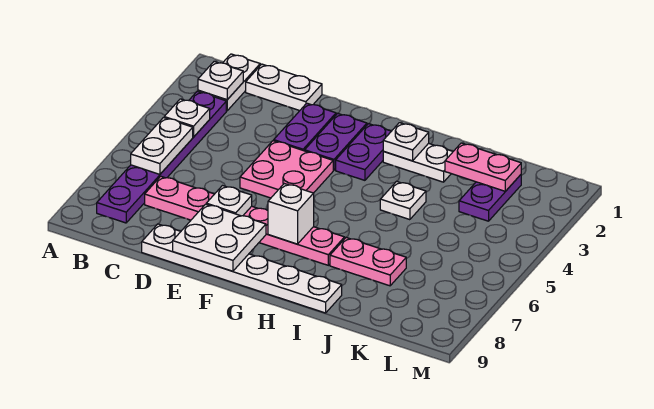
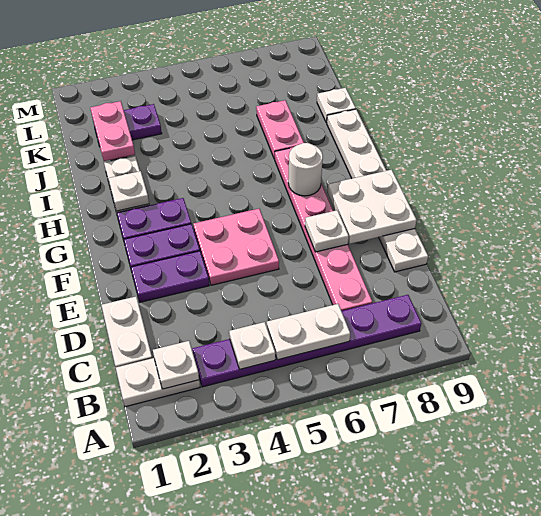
white brick G7 level 2 -> white round brick G7 level 2
white plate I4 level 1 -> white plate J9 level 1

